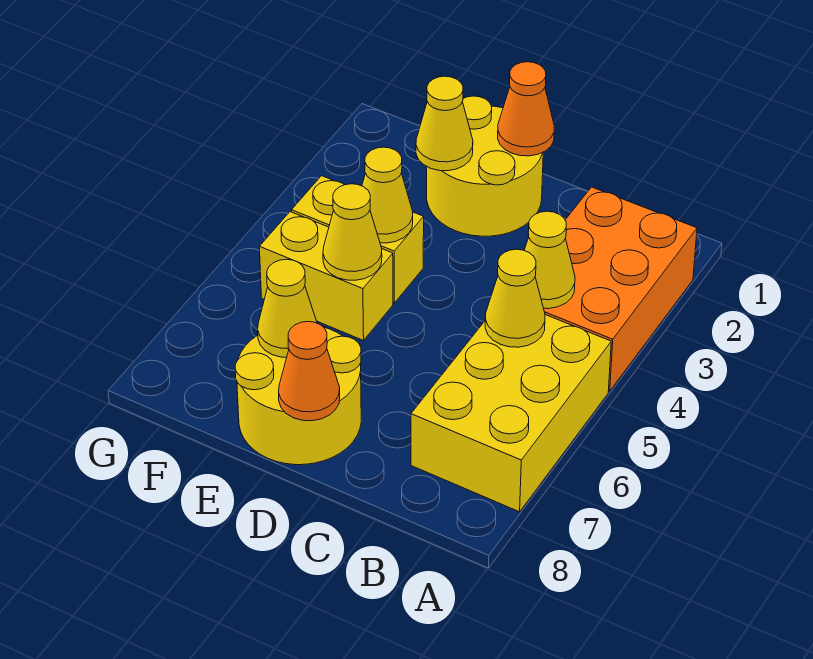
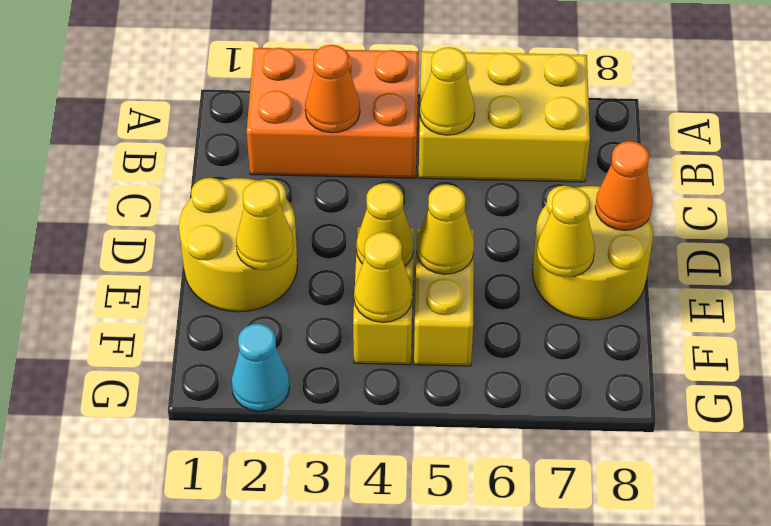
yellow cone B4 level 2 -> yellow cone F4 level 2
orange cone D1 level 2 -> orange cone B3 level 2
none -> cyan cone G2 level 1

